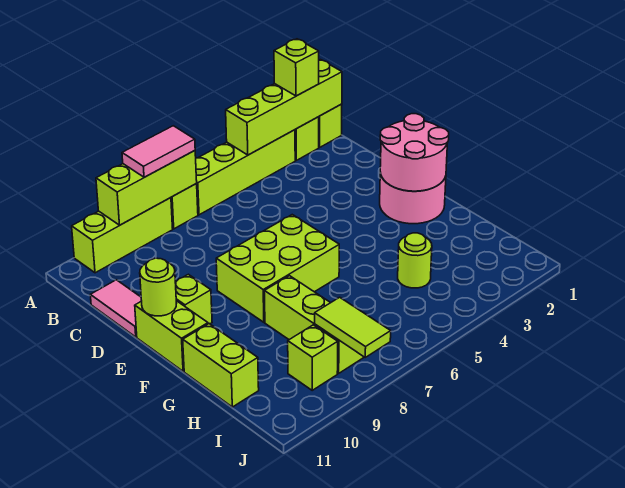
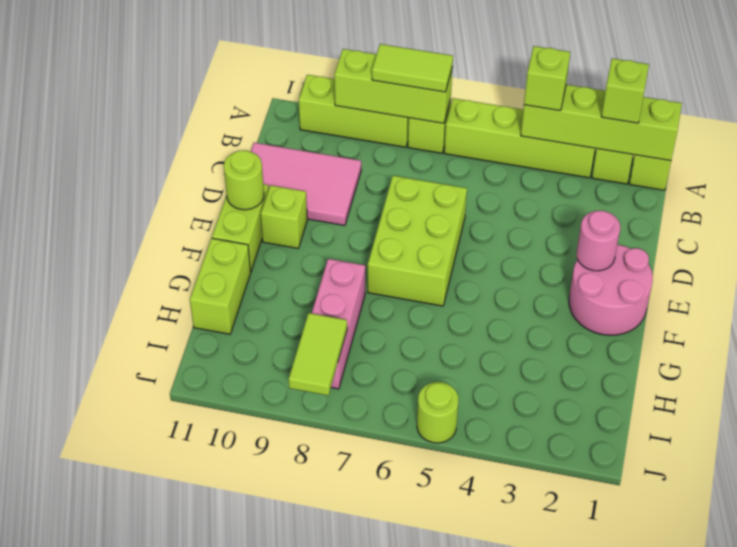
pink tile A7:A8 level 3 -> lime tile A7:A8 level 3
pink tile C11:D11 level 1 -> pink tile C9:D11 level 1
pink round brick E1:F2 level 2 -> pink round brick E2 level 2
lime brick E6:F8 level 1 -> lime brick D6:F7 level 1
lime brick G8:I8 level 1 -> pink brick G8:I8 level 1
lime round brick H4 level 1 -> lime round brick J5 level 1
lime brick I9 level 1 -> lime brick A4 level 3

